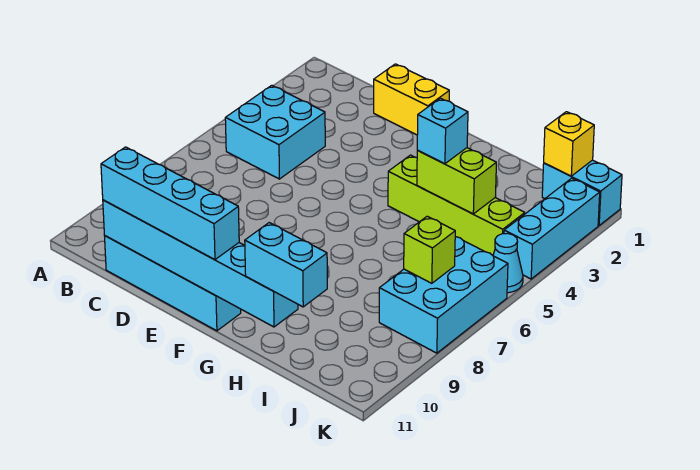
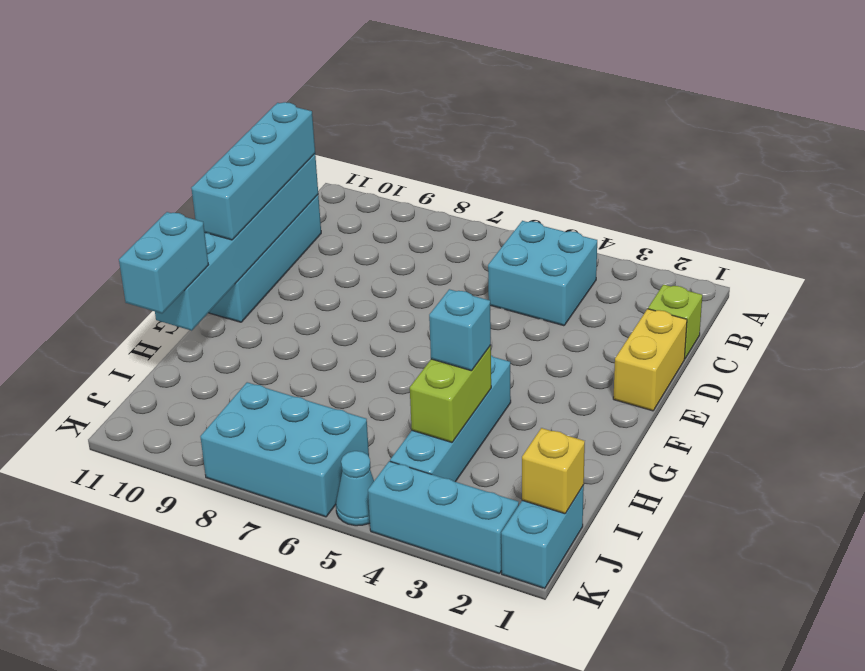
lime brick G4:J4 level 1 -> cyan brick G4:J4 level 1
lime brick J7 level 2 -> lime brick C1 level 1

